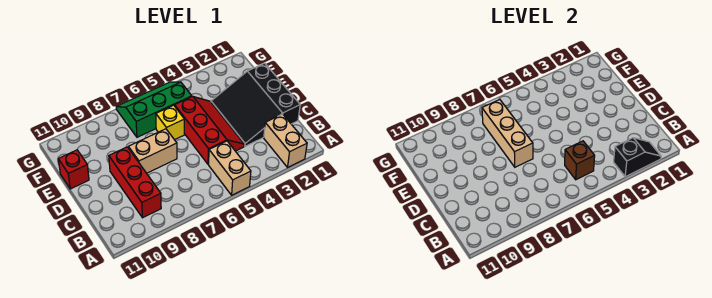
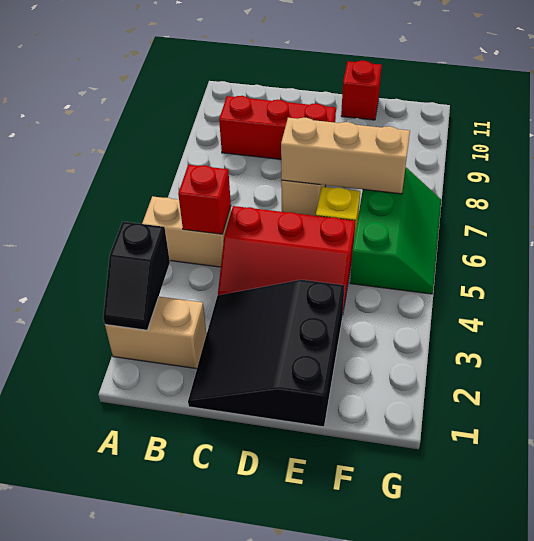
brown brick B5 level 2 -> red brick B5 level 2
black slope C1:E3 level 1 top 1 -> black slope C1:E3 level 1 top E

